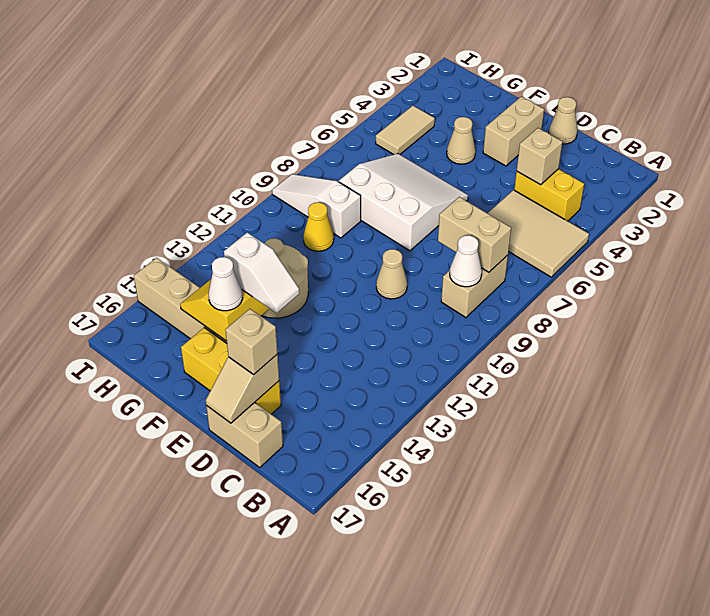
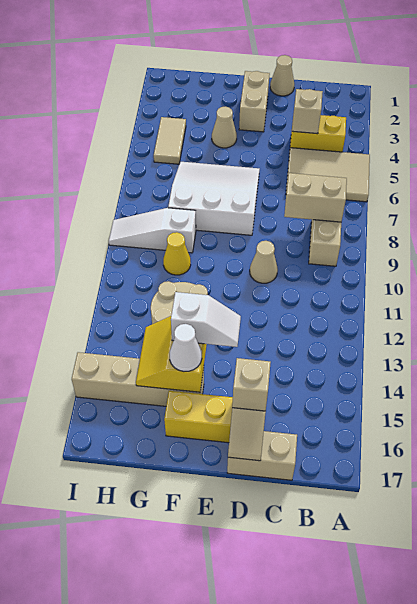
white cone B9 level 2 -> none

